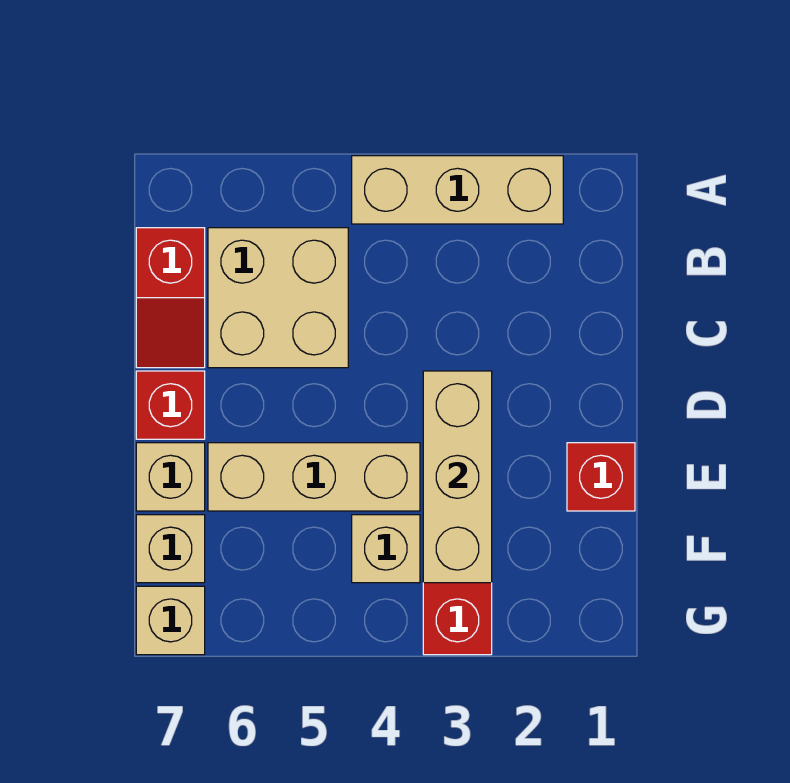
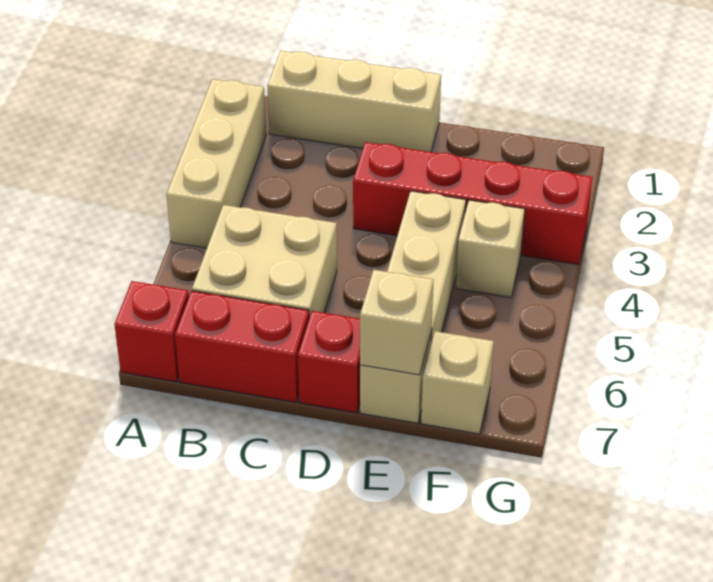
red slope B7:C7 level 1 top B -> red brick B7:C7 level 1
tan brick D3:F3 level 2 -> tan brick B1:D1 level 1
red brick E1 level 1 -> red brick A7 level 1
tan brick G7 level 1 -> tan brick E7 level 2

